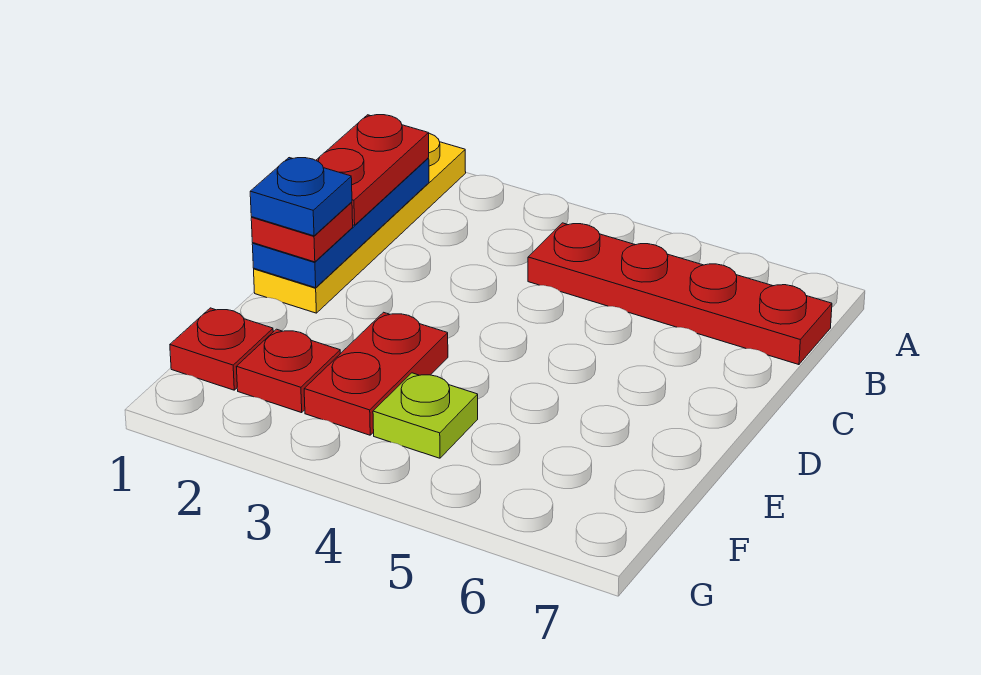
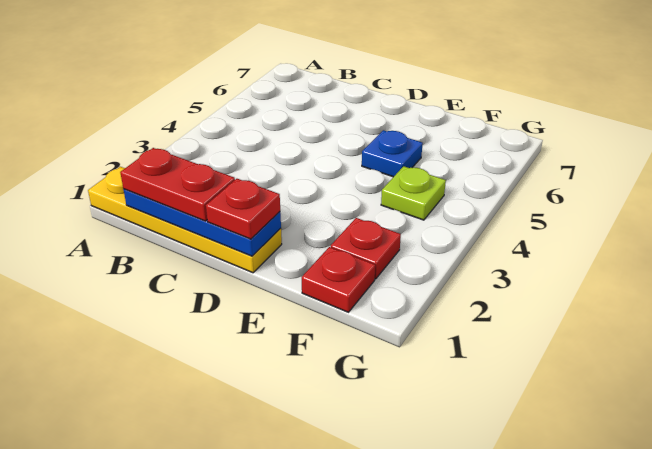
red plate B4:B7 level 1 -> none
blue plate D1 level 4 -> blue plate E5 level 1
red plate E3:F3 level 1 -> none

